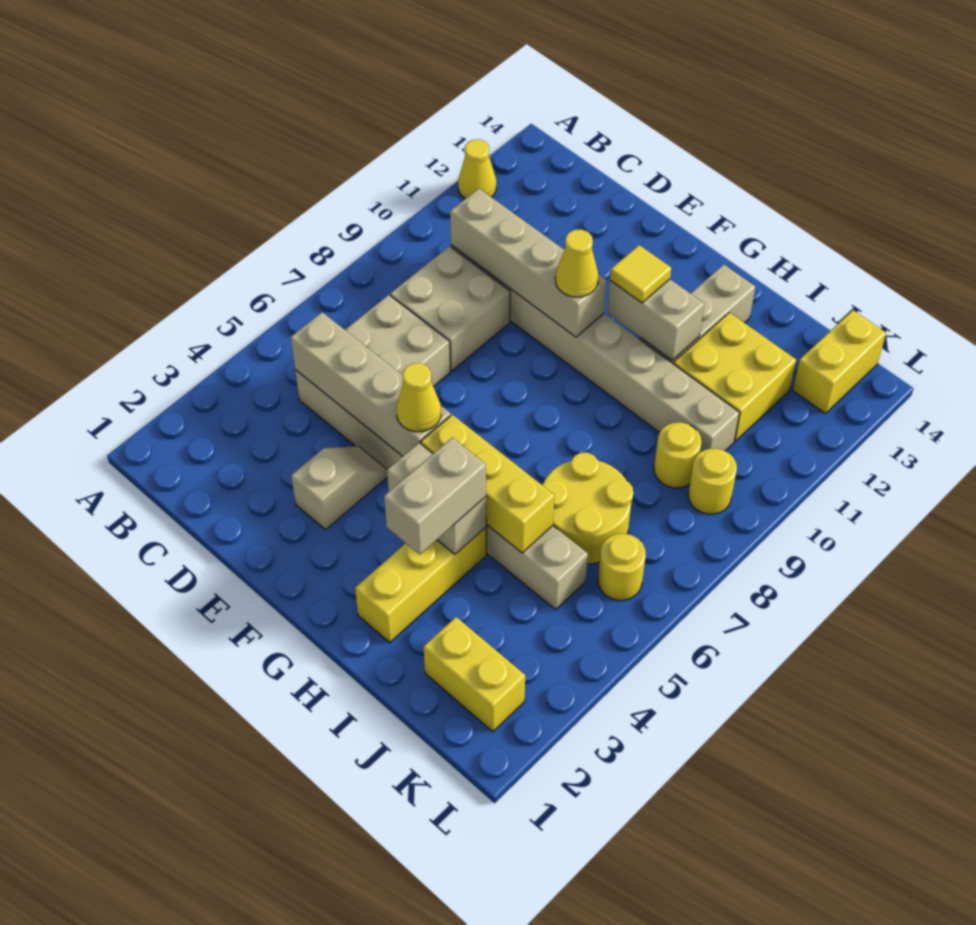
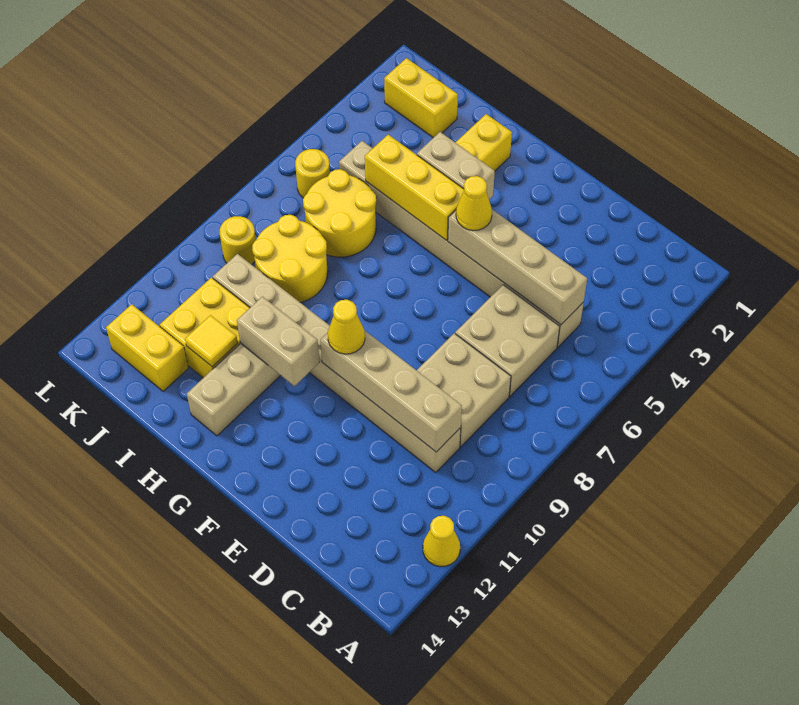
tan slope E3:E4 level 1 top 3 -> none
yellow tile G11 level 3 -> yellow tile I12 level 2
tan brick H3:H4 level 3 -> none
yellow round brick J9 level 1 -> yellow round brick I8:J9 level 1
yellow brick K13:K14 level 1 -> yellow brick J13:K13 level 1

